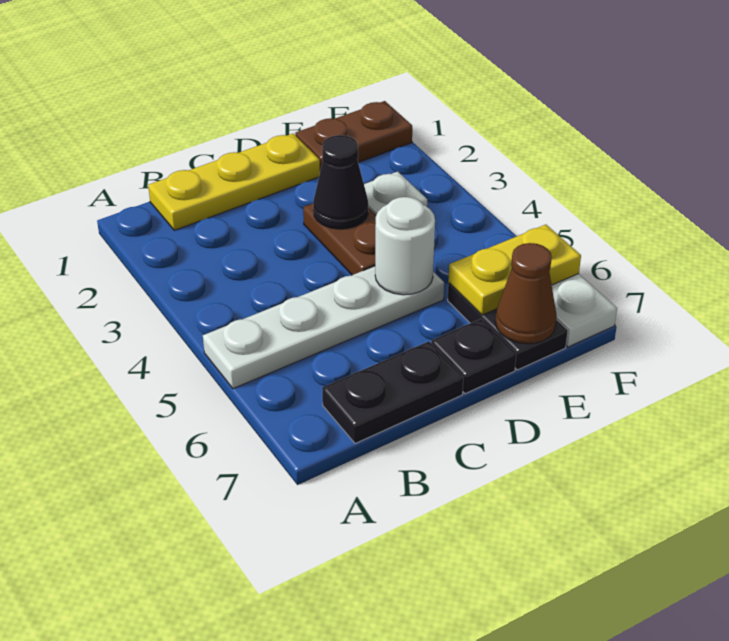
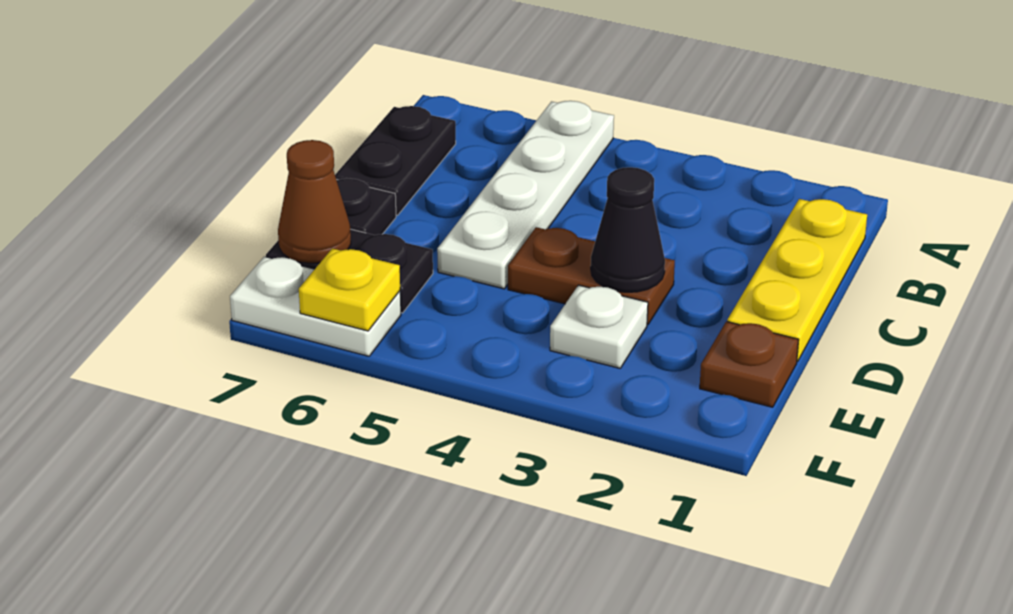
white round brick D5 level 2 -> none
brown plate E1:F1 level 1 -> brown plate E1 level 1
yellow plate E6:F6 level 2 -> yellow plate F6 level 2

